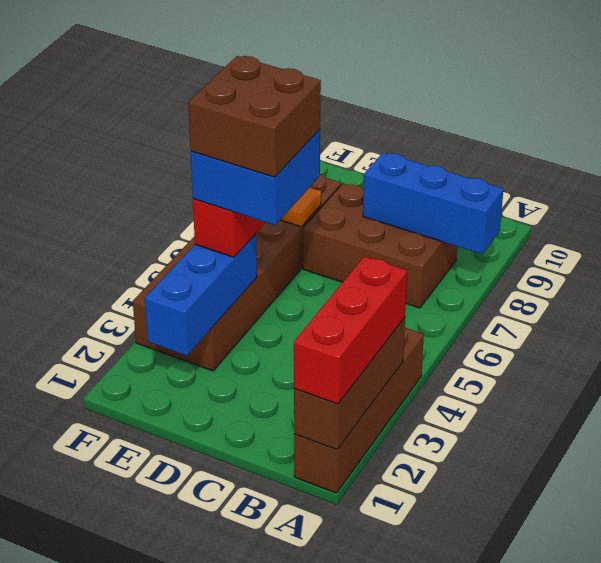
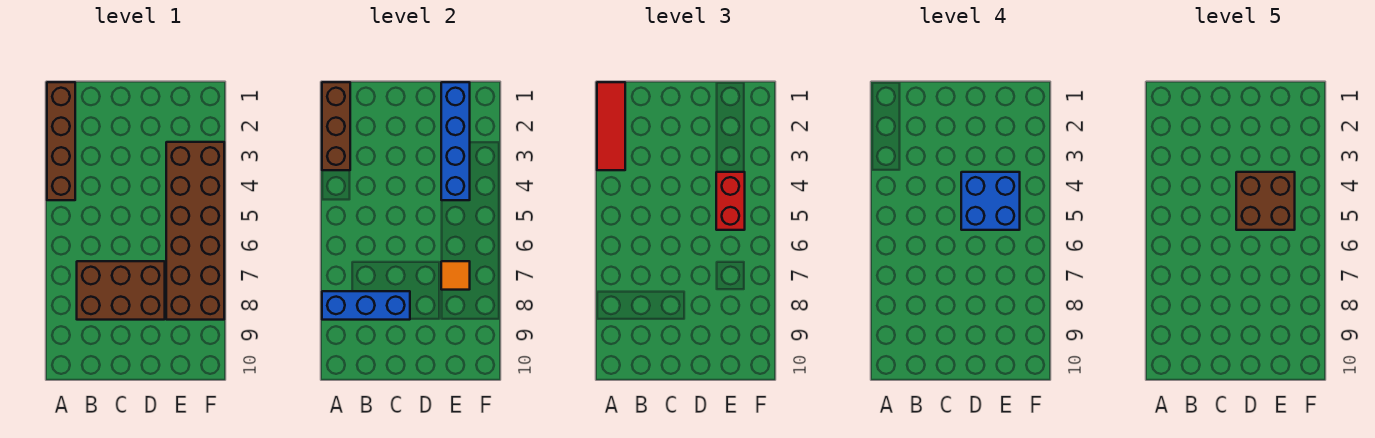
red brick A1:A3 level 3 -> red tile A1:A3 level 3
blue brick E2:E4 level 2 -> blue brick E1:E4 level 2

